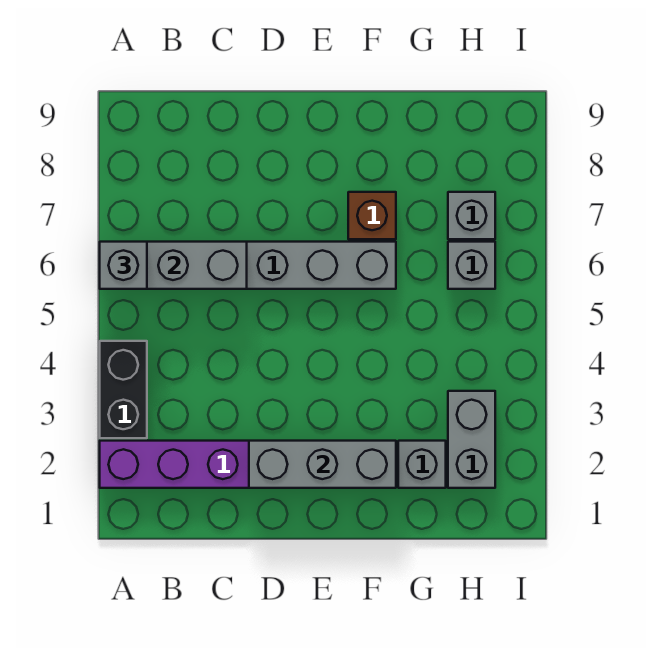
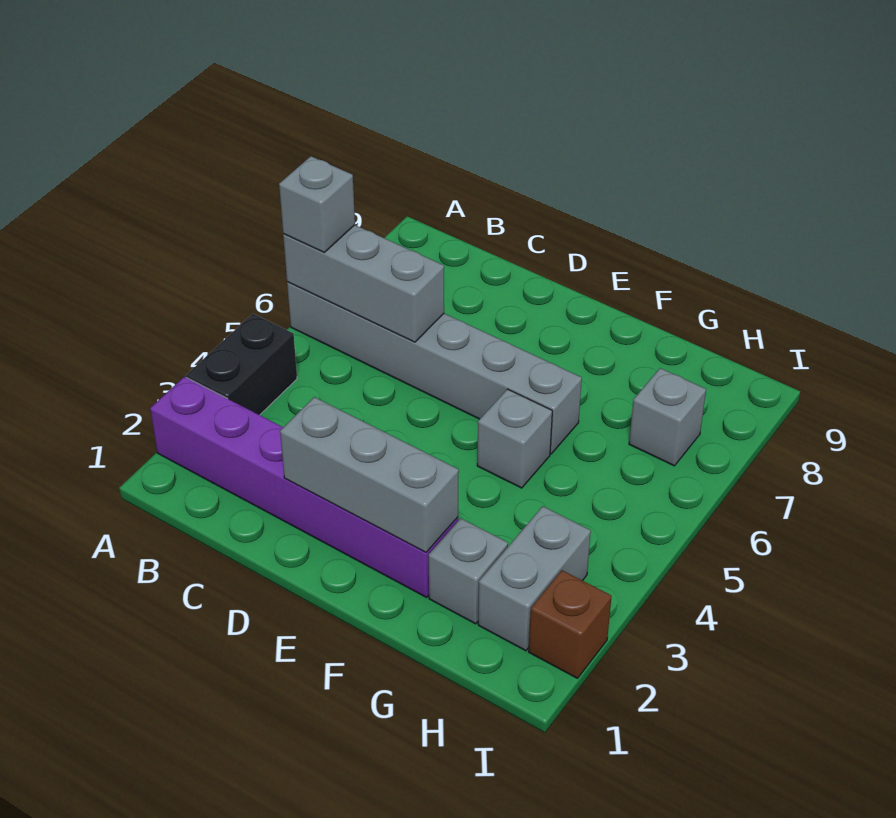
brown brick F7 level 1 -> brown brick I2 level 1
grey brick H6 level 1 -> grey brick F5 level 1

